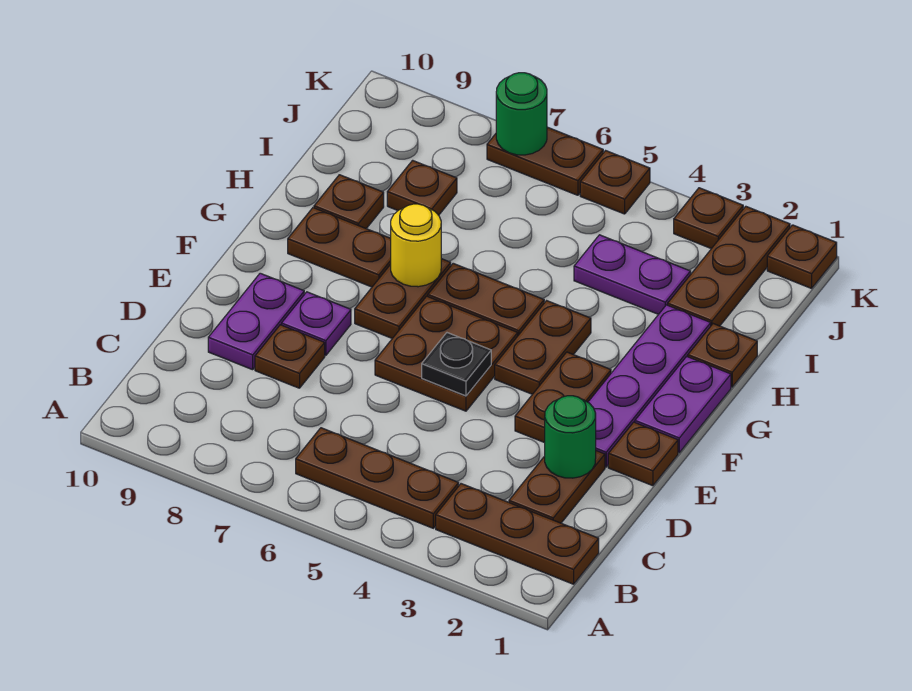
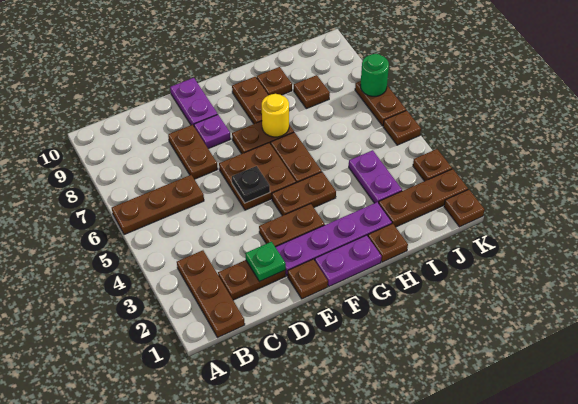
brown plate B4:B6 level 1 -> brown plate A6:C6 level 1
green round brick D2 level 2 -> green plate D2 level 2
brown plate D8 level 1 -> brown plate D7:D8 level 1
purple plate D9:E9 level 1 -> purple plate E9:E10 level 1

